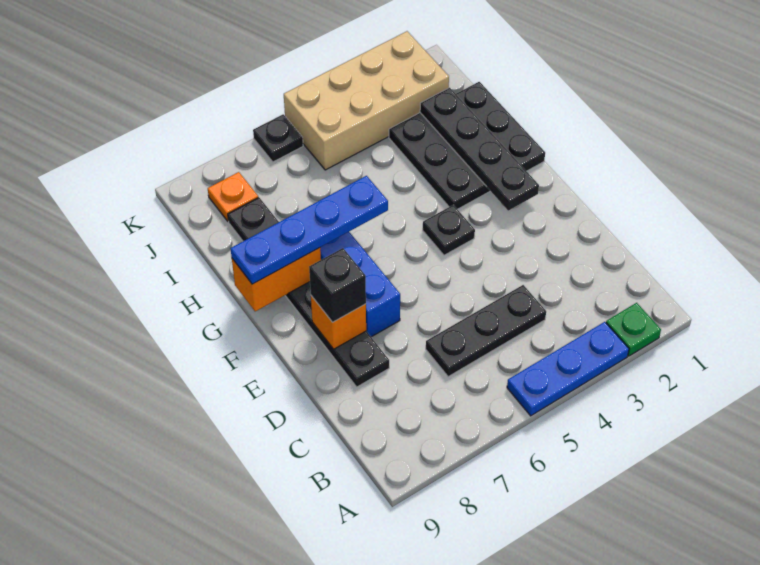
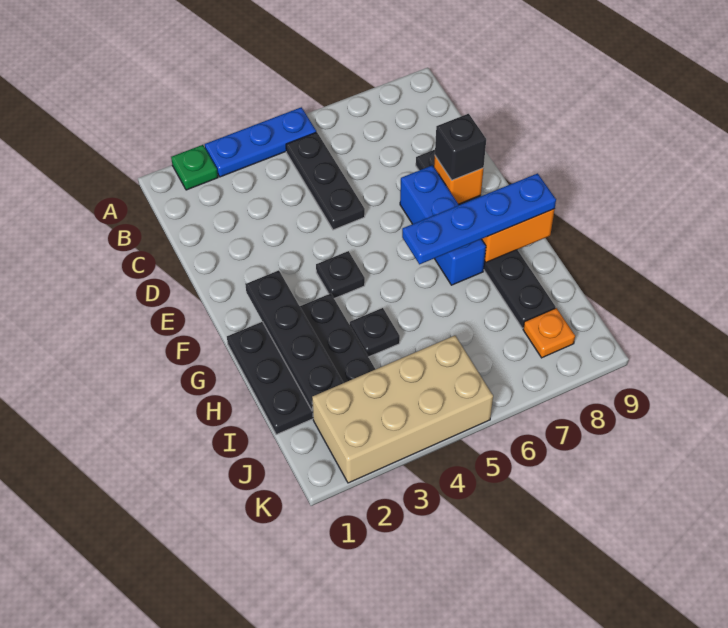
black plate C4:C6 level 1 -> black plate B5:D5 level 1
black plate K6 level 1 -> black plate H4 level 1

